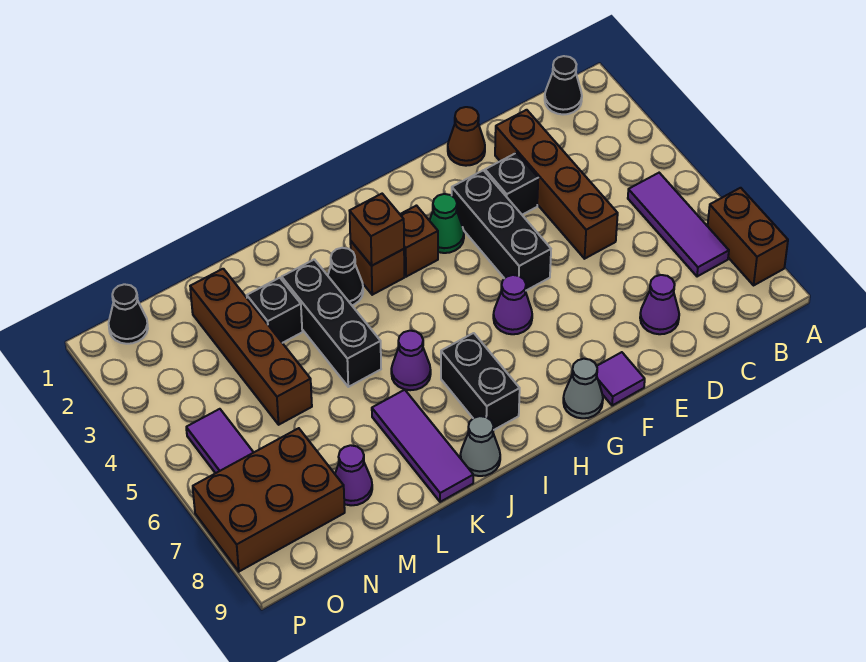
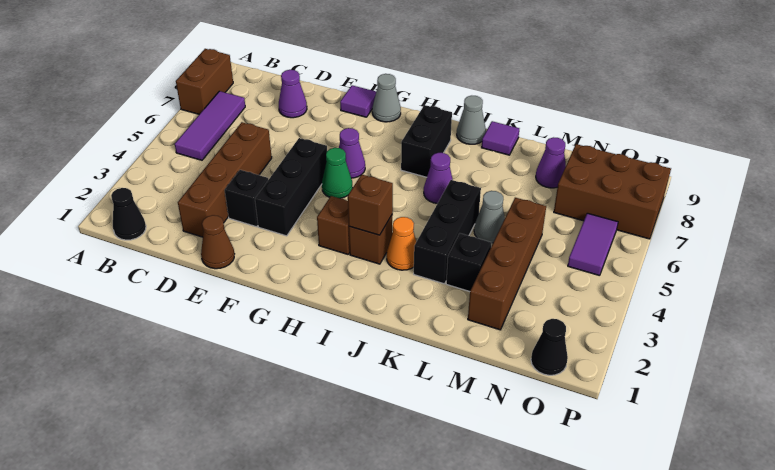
green cone G3 level 1 -> green cone G5 level 1
black cone J3 level 1 -> orange cone J3 level 1
purple tile K7:K9 level 1 -> purple tile K9 level 1
none -> grey cone L5 level 1

